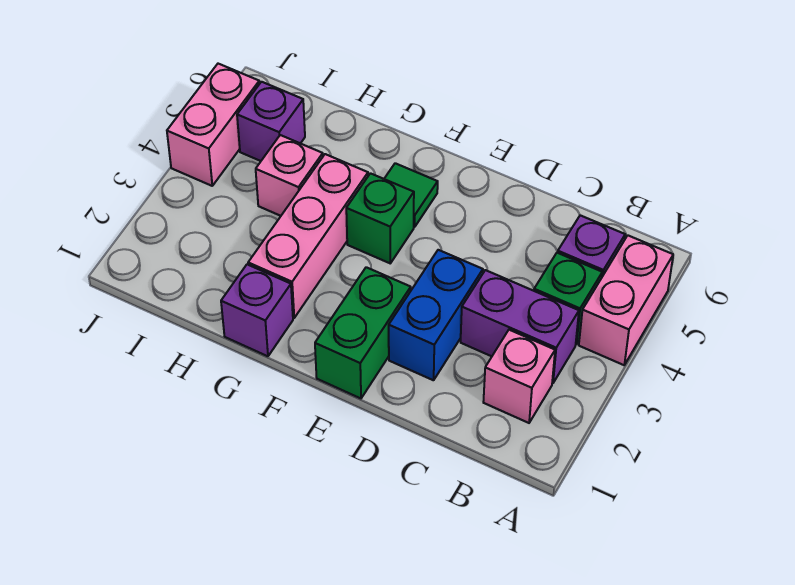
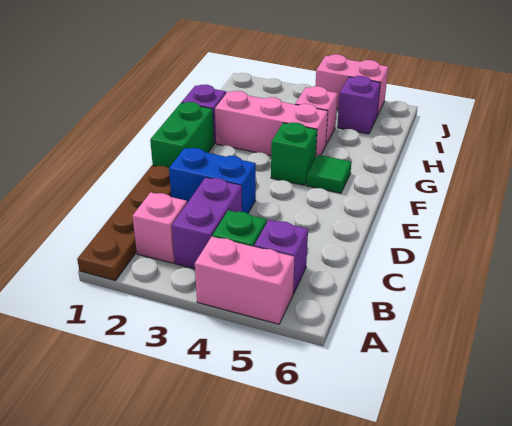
none -> brown plate A1:D1 level 1
green brick E1:E2 level 1 -> green brick E1:F1 level 1

